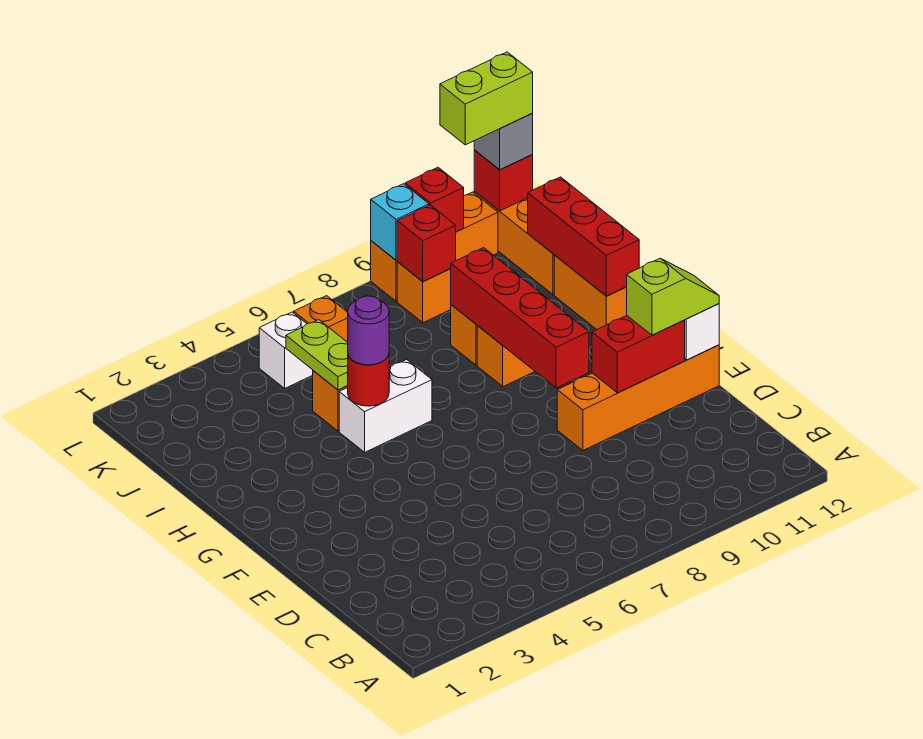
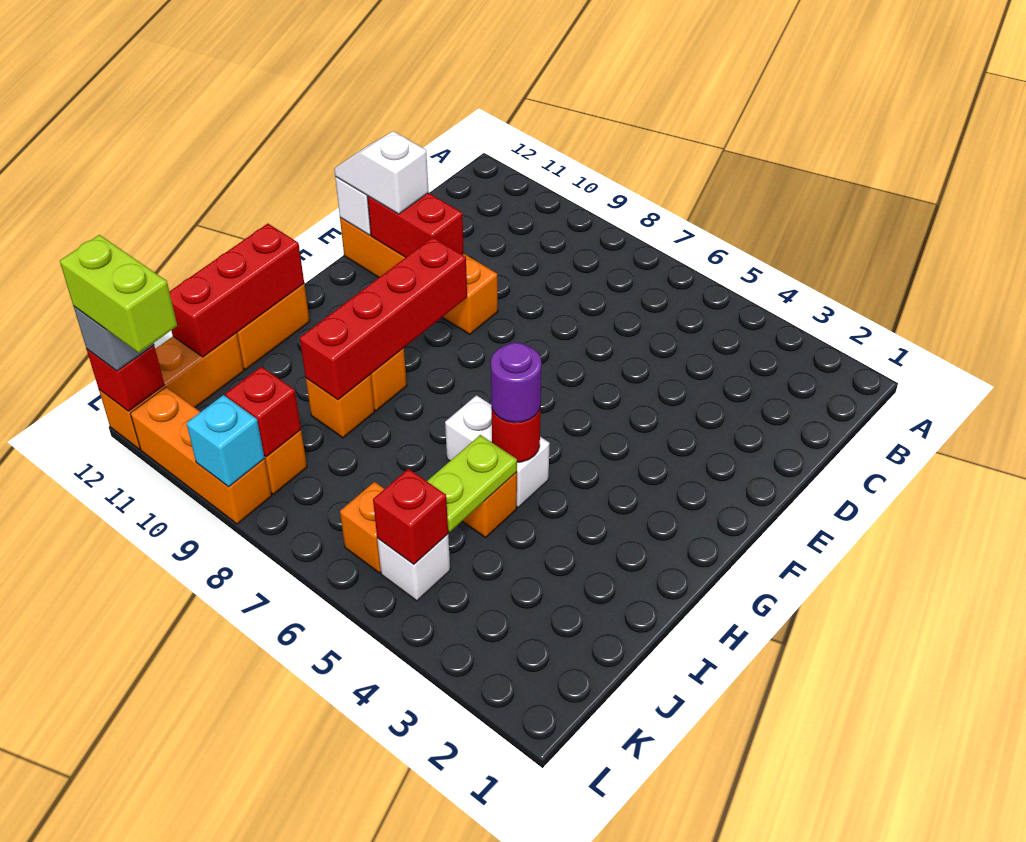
lime slope E11:E12 level 3 top 11 -> white slope E11:E12 level 3 top 11
red brick L10 level 2 -> red brick K5 level 2

